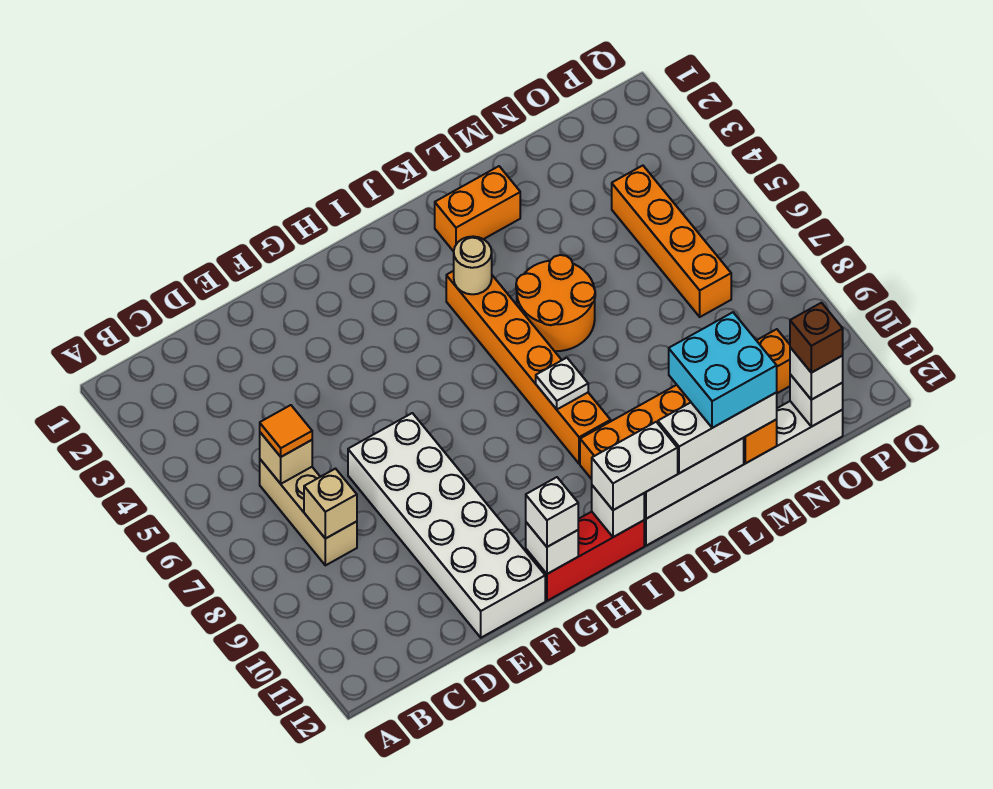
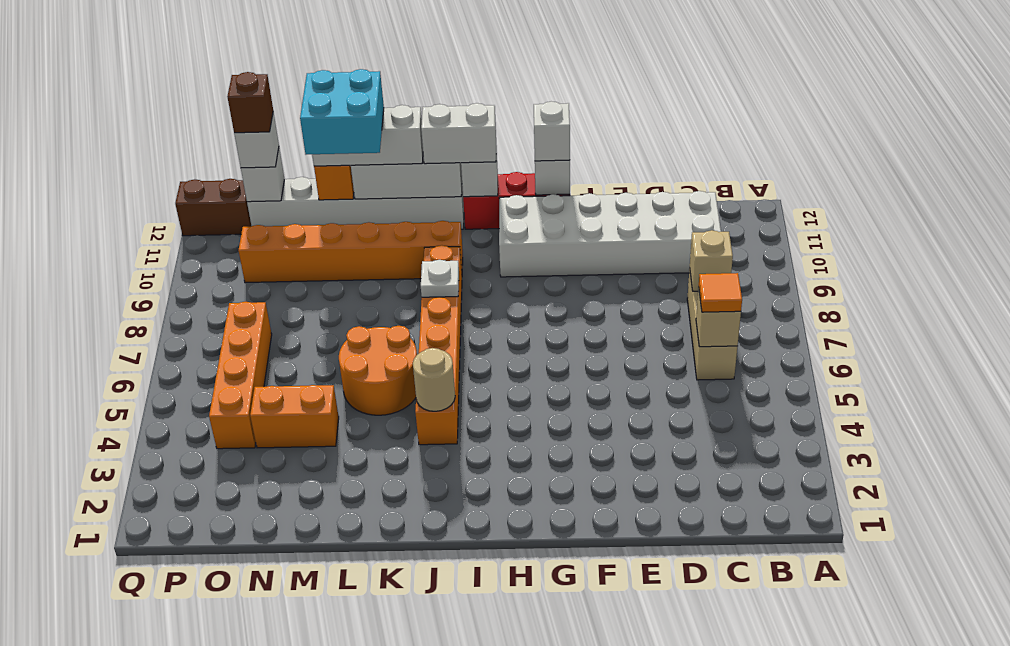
white brick E7:F12 level 1 -> white brick C10:H11 level 1
orange brick K2:L2 level 1 -> orange brick M4:N4 level 1
none -> brown brick P12:Q12 level 1

